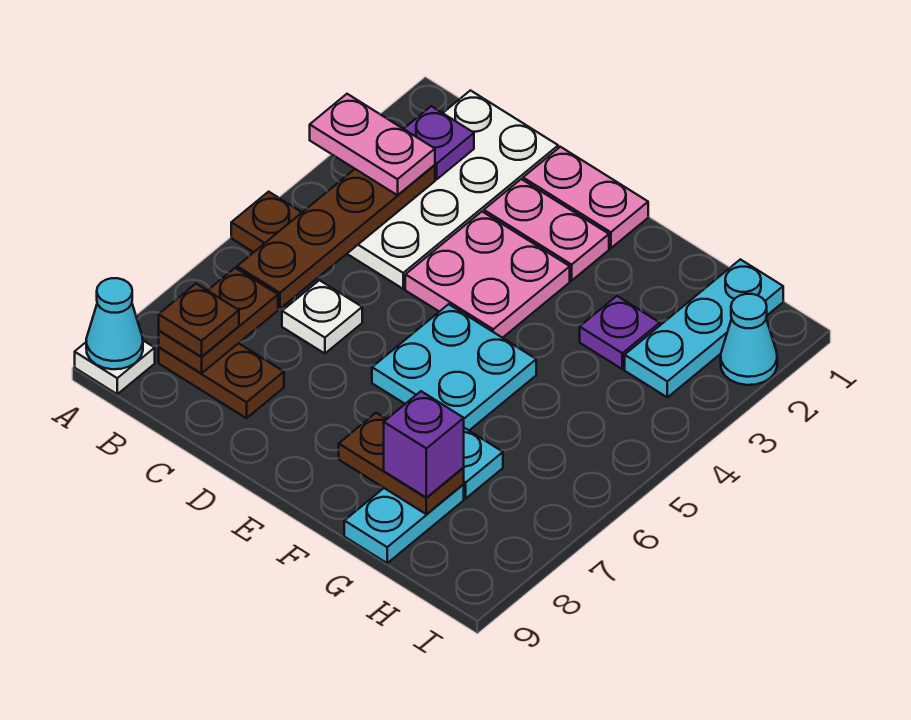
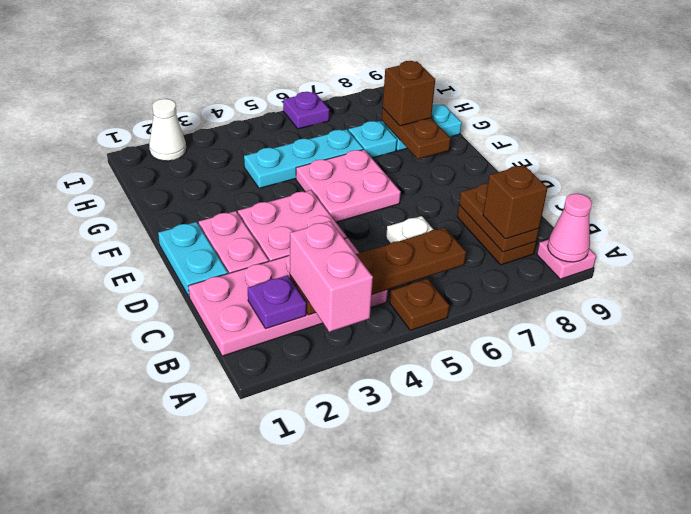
pink plate A3:B3 level 3 -> pink brick A3:B3 level 3
white plate A9 level 1 -> pink plate A9 level 1
cyan cone A9 level 2 -> pink cone A9 level 2
white plate B1:C4 level 1 -> pink plate B1:C4 level 1
brown plate B7:B8 level 2 -> brown plate B8:C8 level 2
brown plate B8 level 3 -> brown brick B8 level 3
pink plate D1:E1 level 1 -> cyan plate D1:E1 level 1
cyan plate E5:F6 level 1 -> pink plate E5:F6 level 1
purple plate G3 level 1 -> purple plate I6 level 1
purple brick G8 level 3 -> brown brick G8 level 3
cyan plate H1:H3 level 1 -> cyan plate G4:G6 level 1
cyan cone I2 level 1 -> white cone I2 level 1

